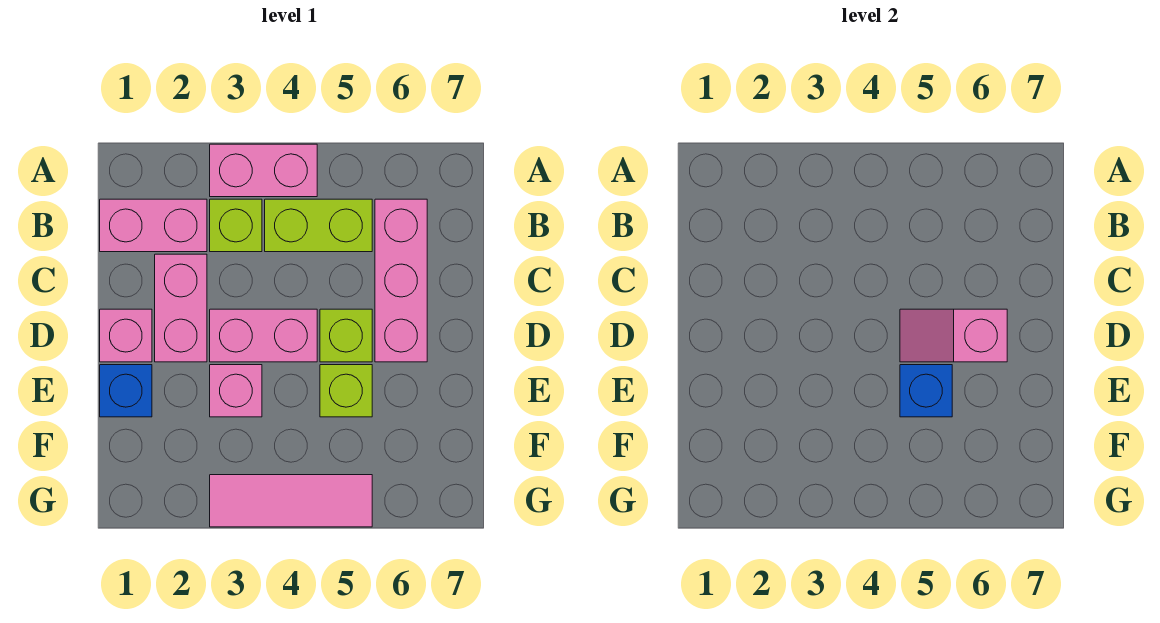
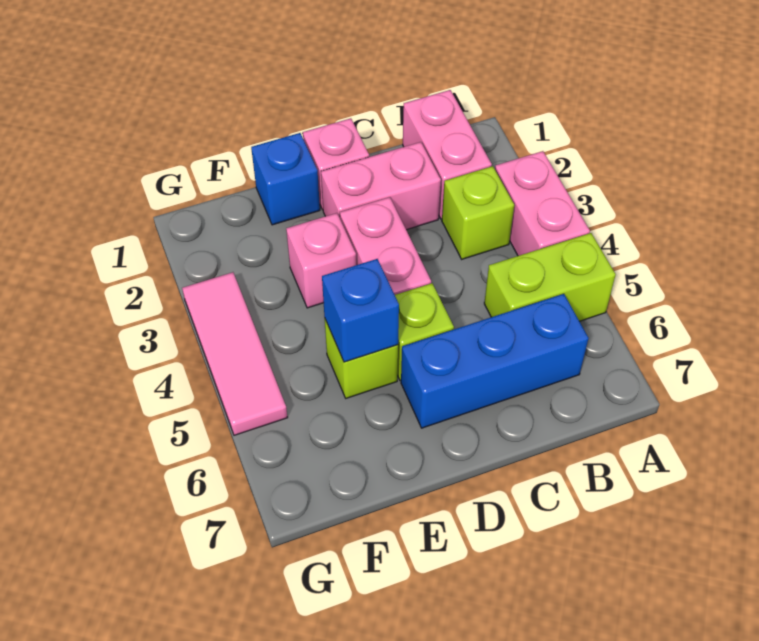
lime brick B4:B5 level 1 -> lime brick A5:B5 level 1
pink brick B6:D6 level 1 -> blue brick B6:D6 level 1
pink slope D5:D6 level 2 top 6 -> none

